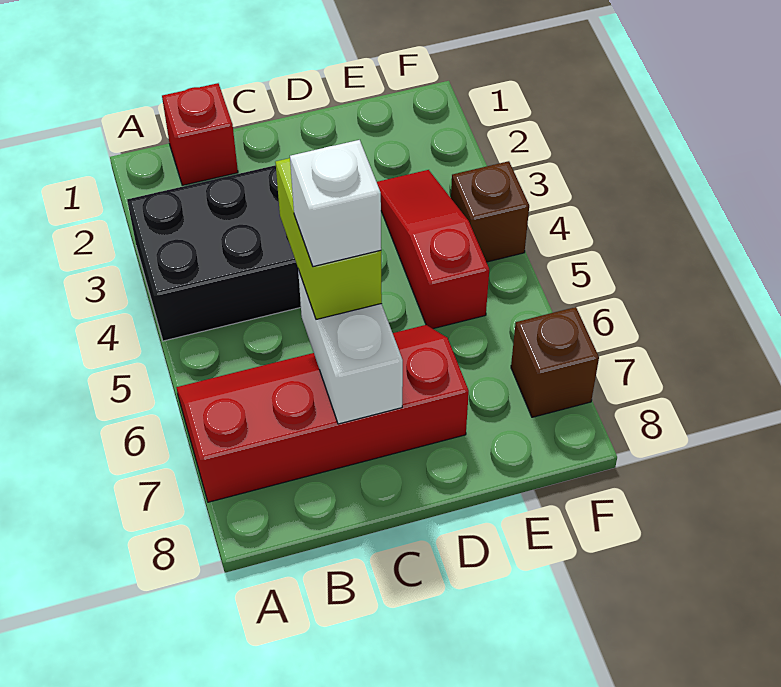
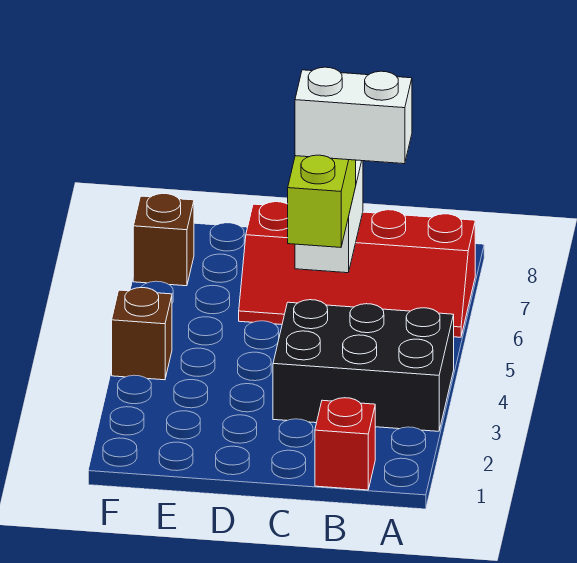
white brick C6 level 4 -> white brick B6:C6 level 4
red slope E3:E5 level 1 top 5 -> none

